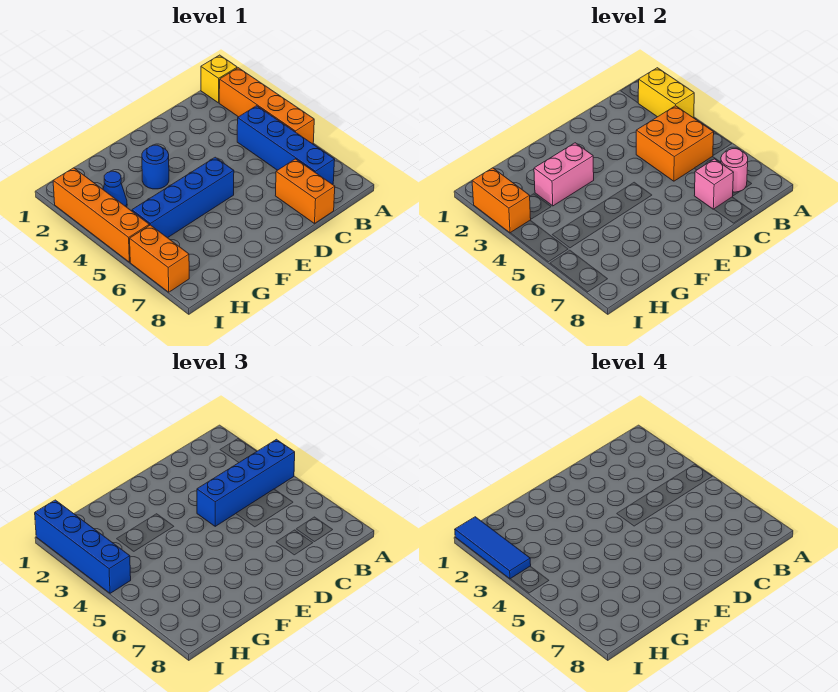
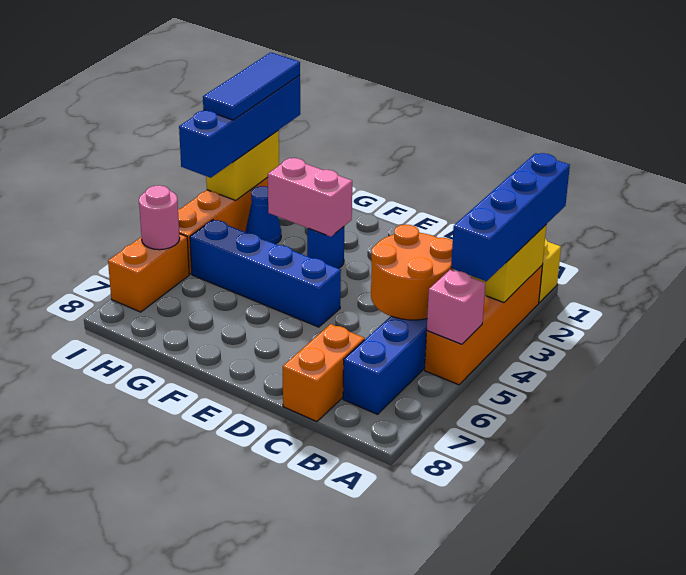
blue brick A4:D4 level 3 -> blue brick A1:A4 level 3
orange brick B4:C5 level 2 -> orange round brick B4:C5 level 2
pink round brick B7 level 2 -> pink round brick I6 level 2
pink brick C7 level 2 -> pink brick A5 level 2
orange brick I2:I3 level 2 -> yellow brick I2:I3 level 2

